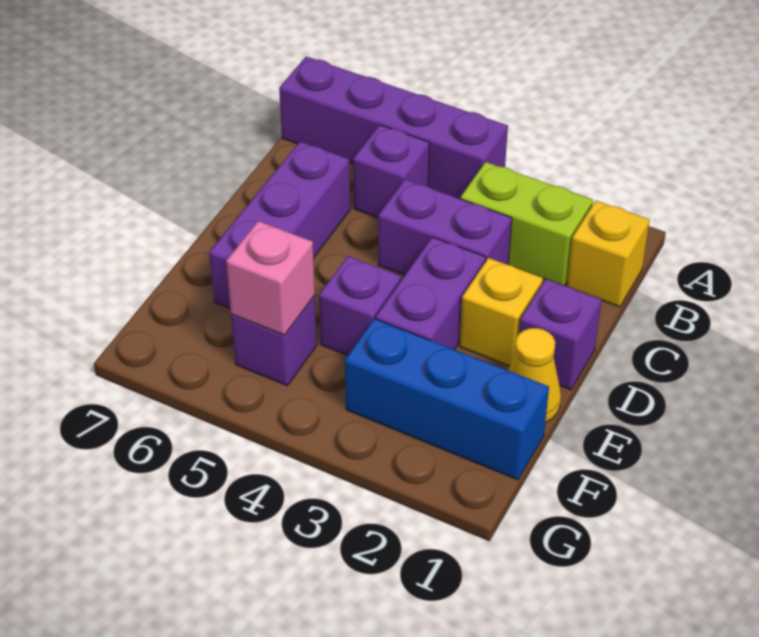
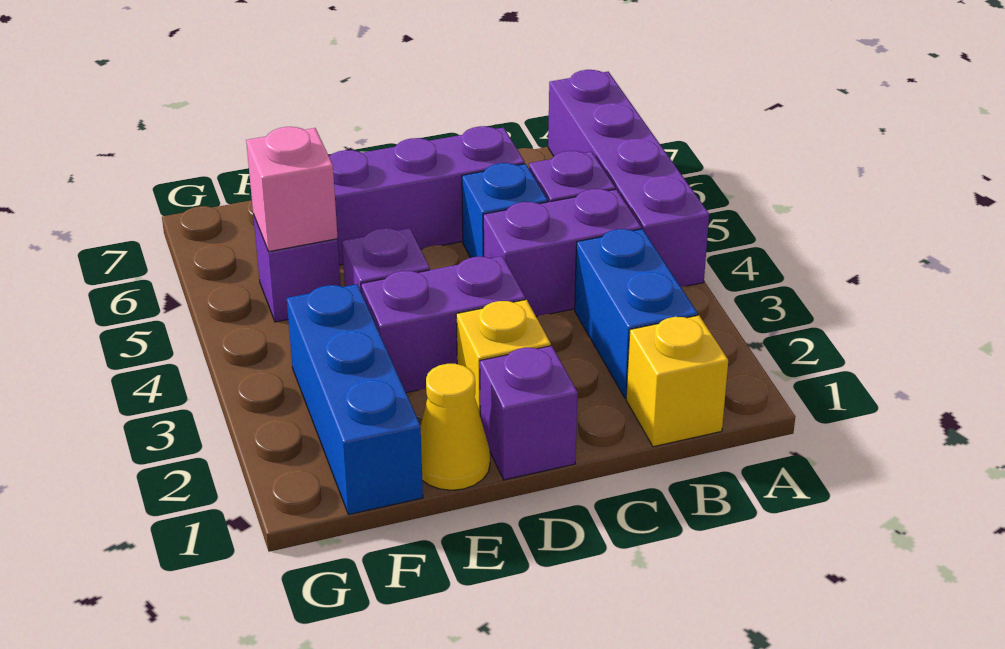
lime brick B2:B3 level 1 -> blue brick B2:B3 level 1
purple brick C3:C4 level 1 -> purple brick B4:C4 level 1
none -> blue brick C5 level 1

